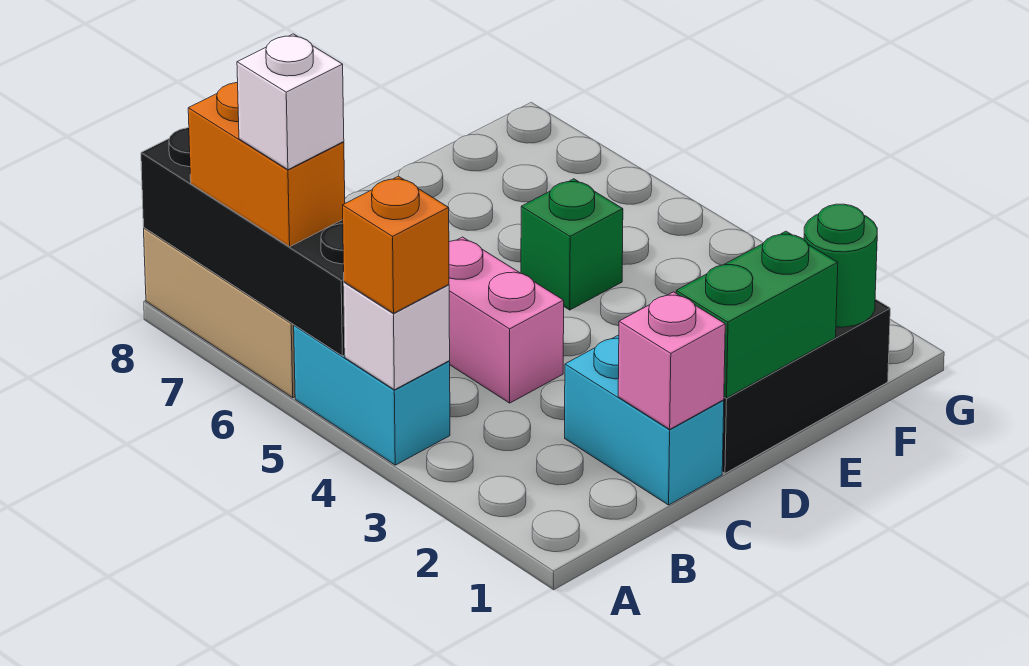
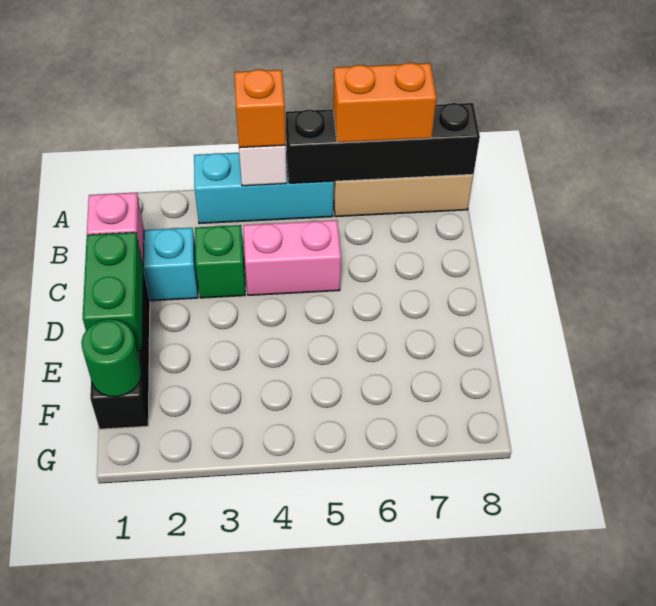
cyan brick A4:A5 level 1 -> cyan brick A3:A5 level 1
white brick A6 level 4 -> none
green brick E5 level 1 -> green brick C3 level 1

